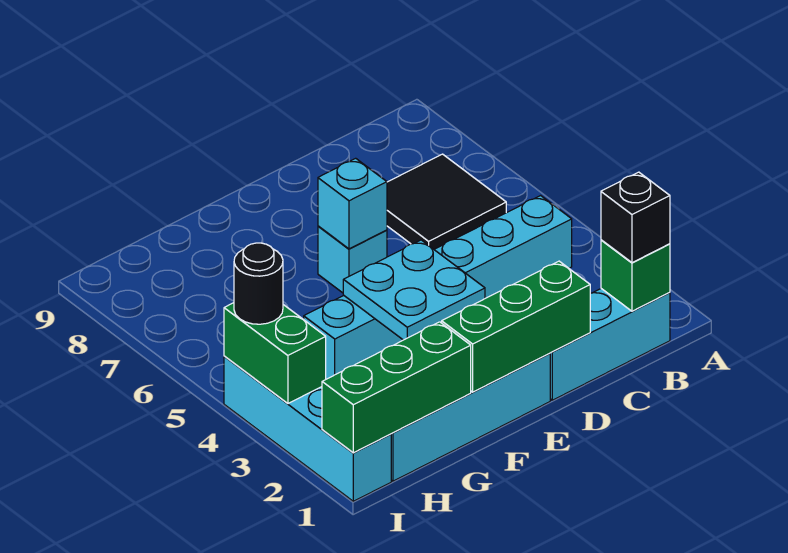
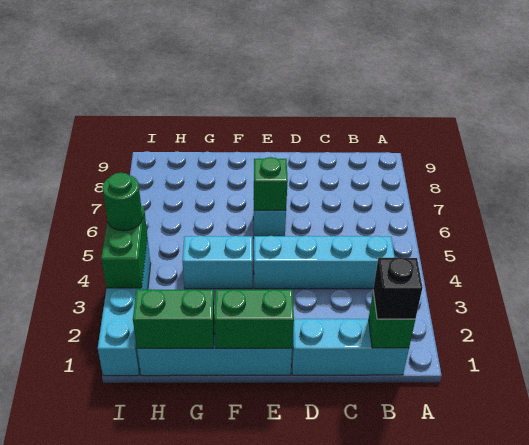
black tile B6:C7 level 1 -> none
green brick D1:F1 level 2 -> green brick E1:F1 level 2
cyan plate E3:F4 level 2 -> none
cyan brick E6 level 2 -> green brick E6 level 2
green brick G1:I1 level 2 -> green brick G1:H1 level 2
black round brick I4 level 3 -> green round brick I4 level 3

